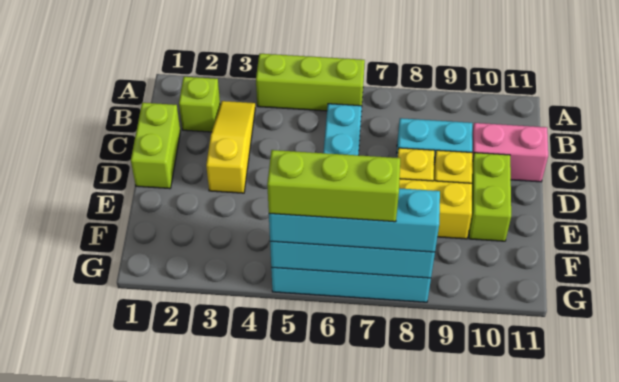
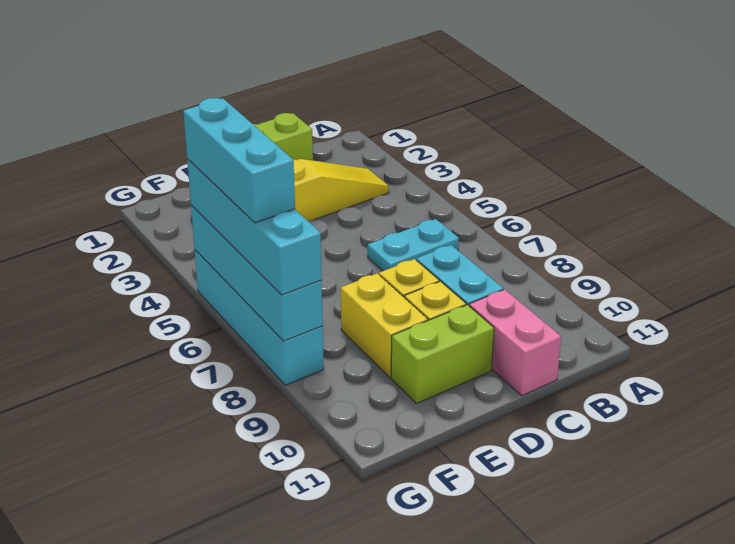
lime brick A4:A6 level 1 -> none
lime brick B2 level 1 -> none
lime brick G5:G7 level 4 -> cyan brick G5:G7 level 4

